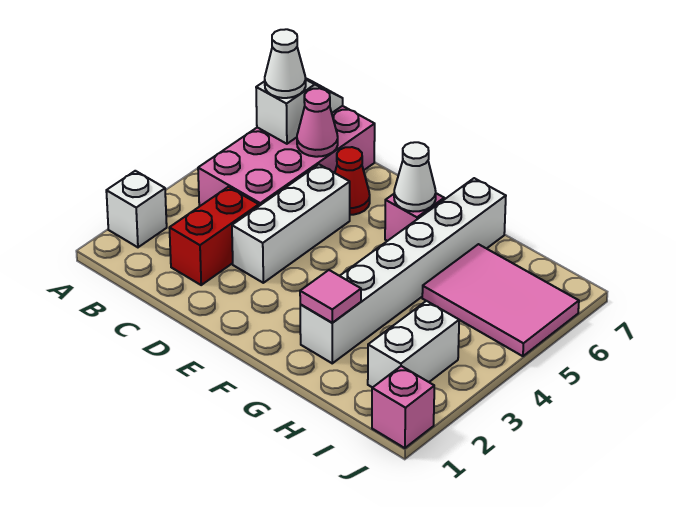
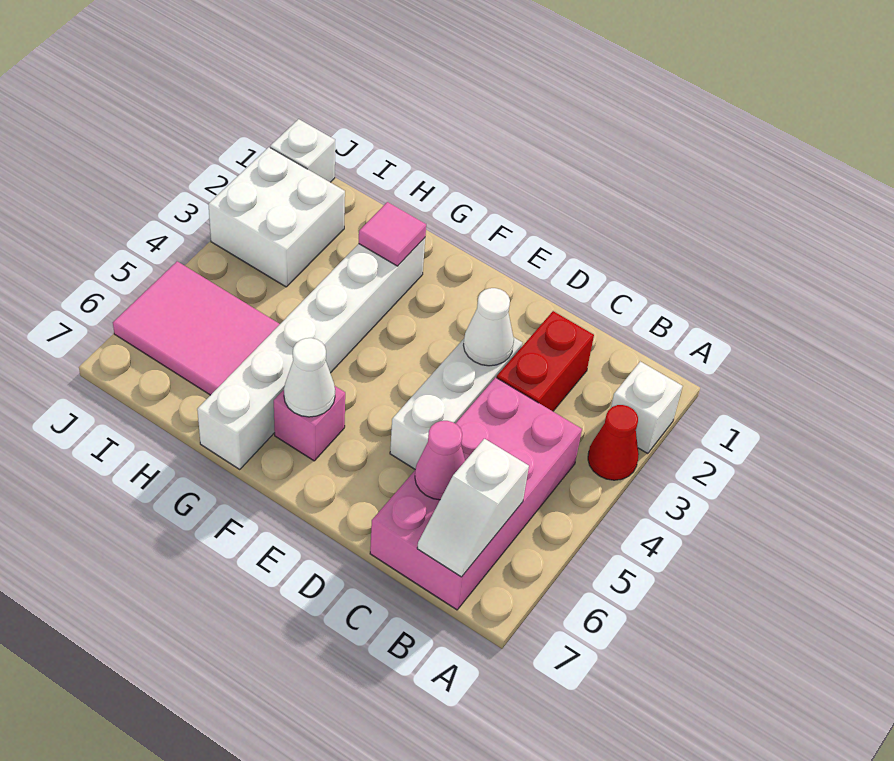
white cone B6 level 3 -> white cone D3 level 2
red cone D6 level 1 -> red cone A3 level 1
white brick I2:I3 level 1 -> white brick I2:J3 level 1
pink brick J1 level 1 -> white brick J1 level 1

